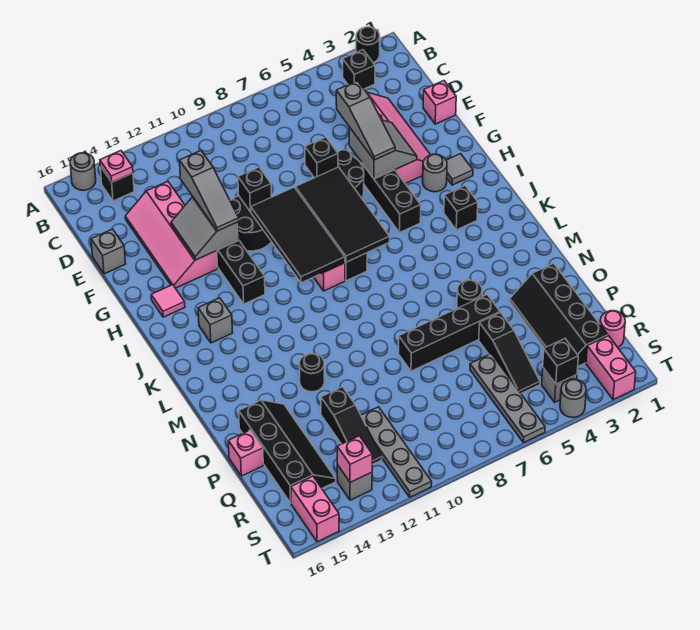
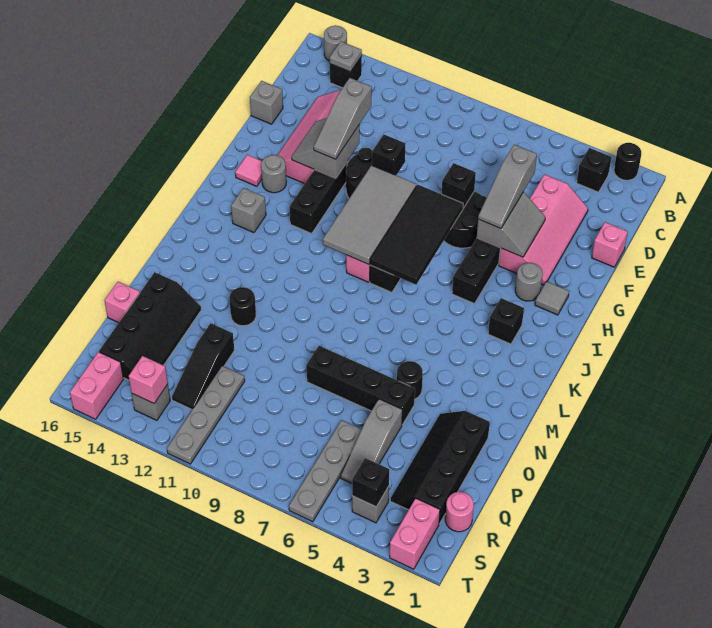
pink plate B14 level 2 -> grey plate B14 level 2
black tile G9:J10 level 2 -> grey tile G9:J10 level 2
black slope P5:R5 level 1 top P -> grey slope P5:R5 level 1 top P
grey round brick T4 level 1 -> grey round brick H14 level 1

